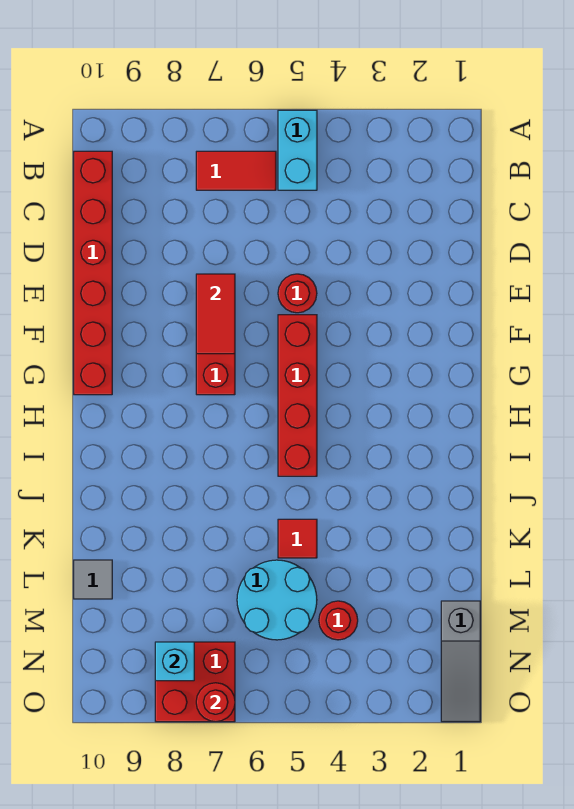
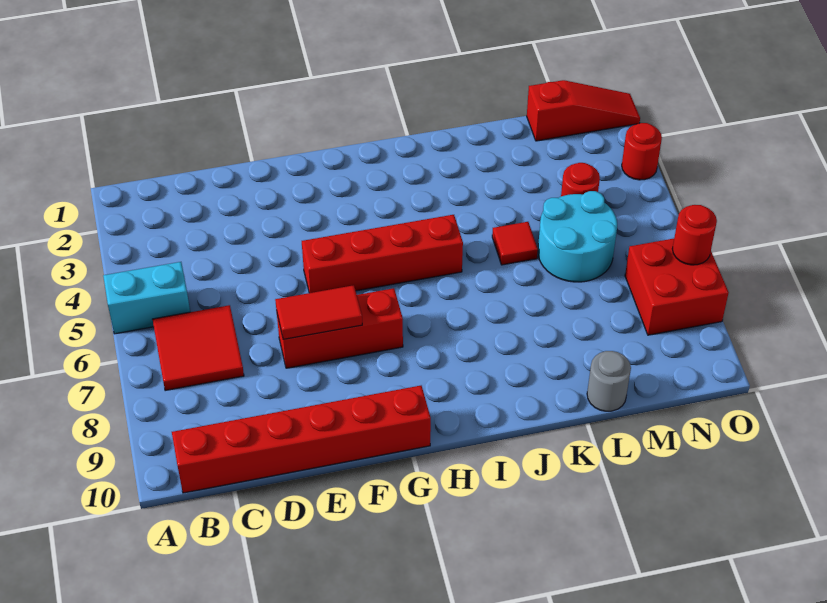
red tile B6:B7 level 1 -> red tile B6:C7 level 1
red round brick E5 level 1 -> red round brick O3 level 1
grey tile L10 level 1 -> grey round brick L10 level 1
grey slope M1:O1 level 1 top M -> red slope M1:O1 level 1 top M
cyan brick N8 level 2 -> none

